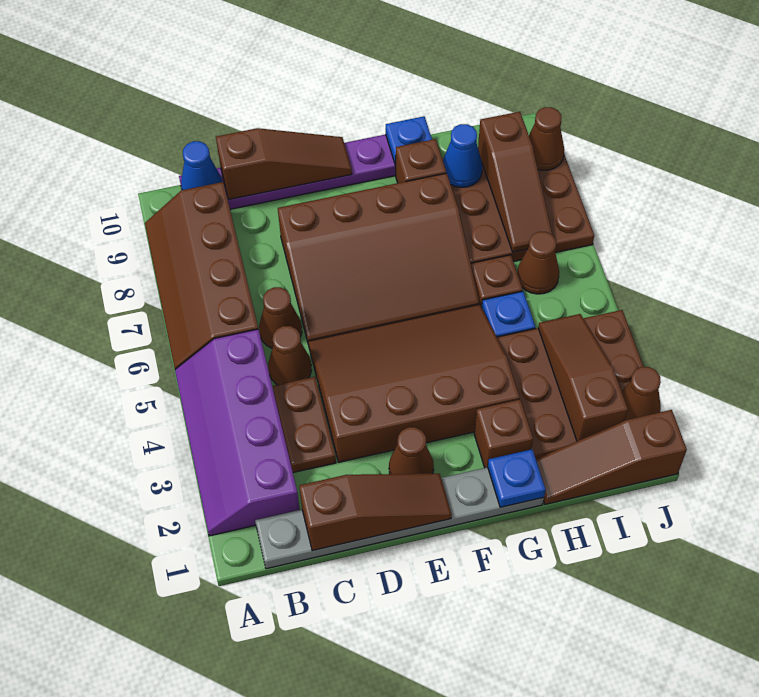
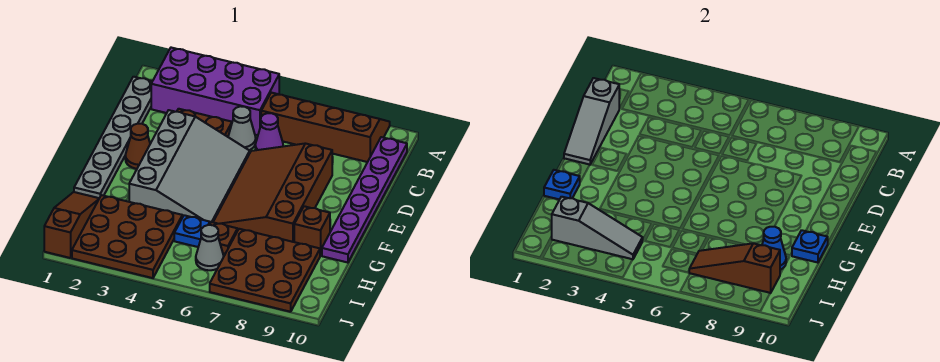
purple slope A2:B5 level 1 top B -> purple brick A2:B5 level 1
blue cone B10 level 2 -> none
brown slope C1:E1 level 2 top C -> grey slope C1:E1 level 2 top C
brown cone C5 level 1 -> grey cone C5 level 1
brown cone C6 level 1 -> purple cone C6 level 1
brown slope C10:E10 level 2 top C -> none
brown slope D3:G5 level 1 top 3 -> grey slope D3:G5 level 1 top 3
brown brick G2 level 1 -> none
brown slope I2:I4 level 2 top 2 -> grey slope I2:I4 level 2 top 2
brown cone I6 level 1 -> grey cone I6 level 1
brown cone J2 level 2 -> none
brown cone J9 level 2 -> none

